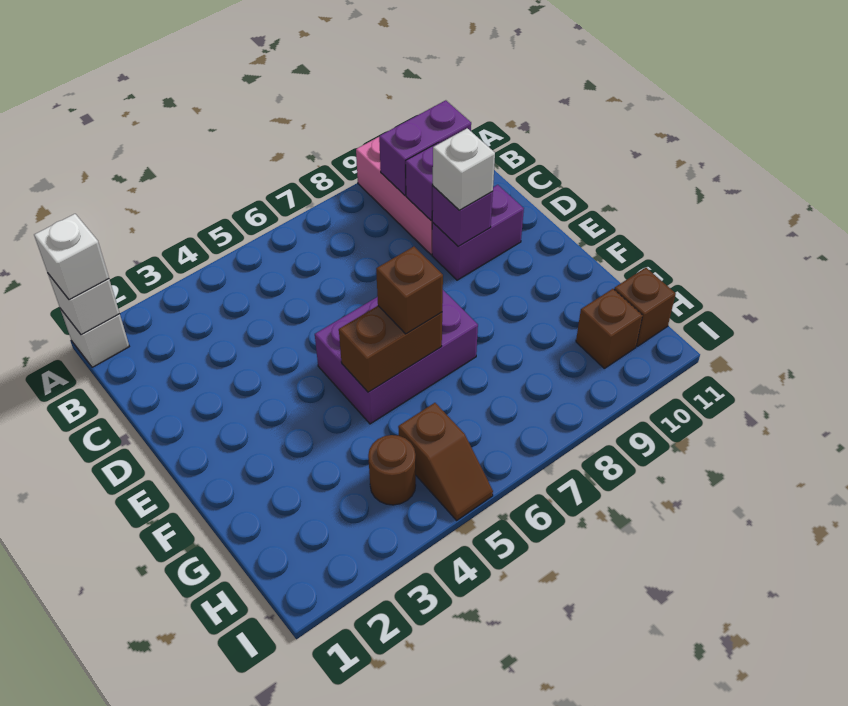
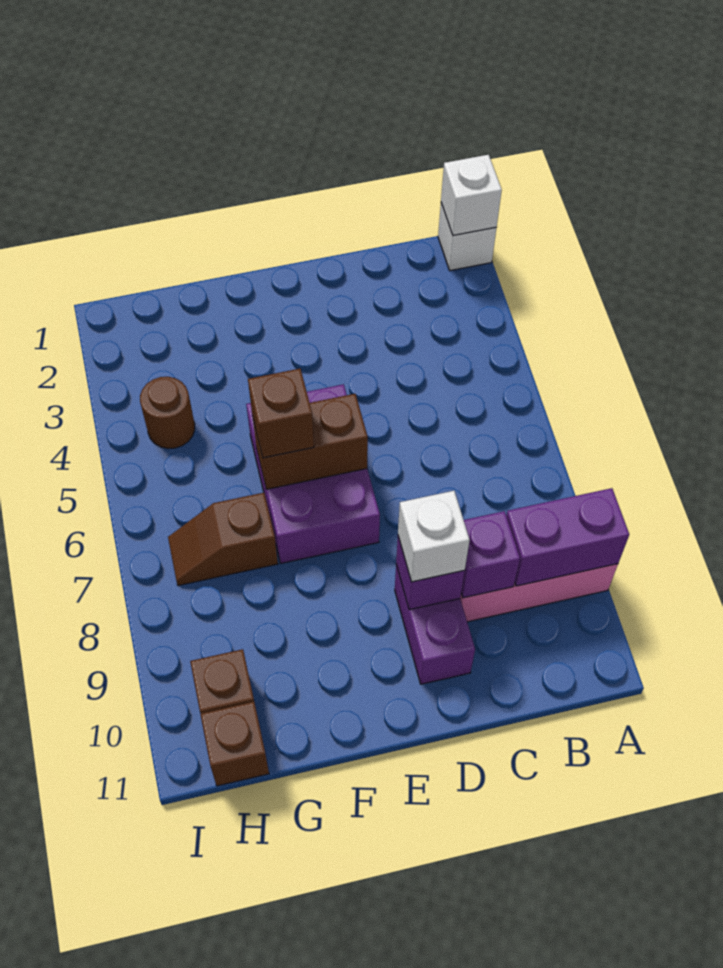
white brick A1 level 3 -> none
purple brick B9:B10 level 2 -> purple brick A9:B9 level 2
brown brick F5:F6 level 2 -> brown brick E6:F6 level 2
brown slope H5:I5 level 1 top H -> brown slope G7:H7 level 1 top G

